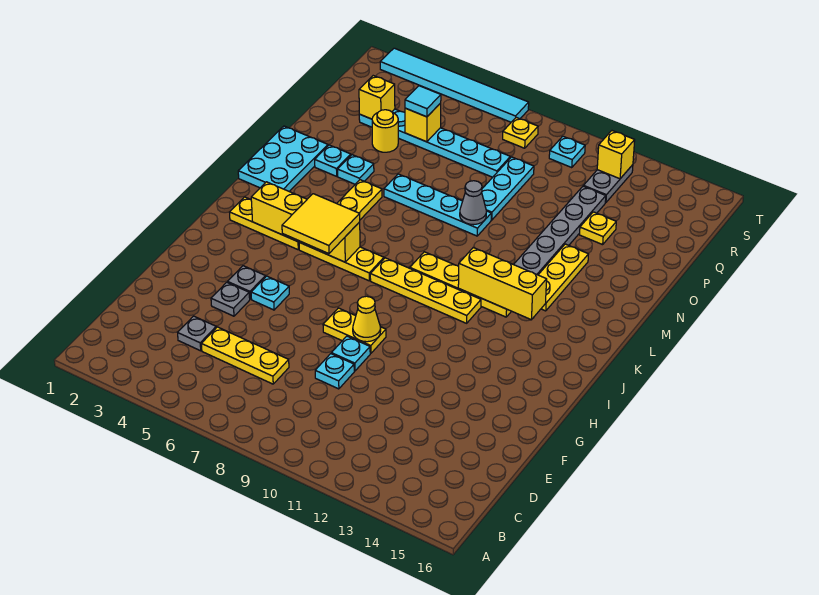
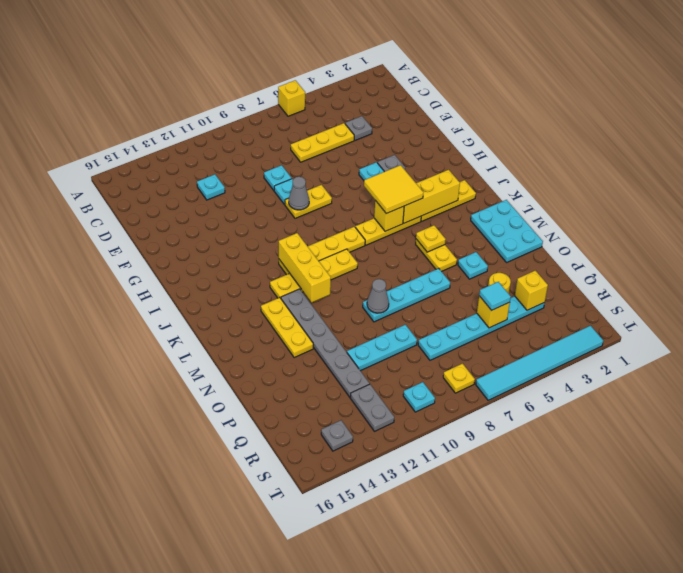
grey plate F4 level 1 -> grey plate S14 level 1
yellow cone G9 level 2 -> grey cone G9 level 2
yellow brick K11:K13 level 2 -> yellow brick J11:L11 level 2
cyan plate N3 level 1 -> cyan plate D12 level 1
cyan plate O9:Q9 level 1 -> cyan plate P9:P11 level 1
yellow plate P13 level 1 -> yellow plate L5 level 2
yellow brick S12 level 2 -> yellow brick A6 level 1

